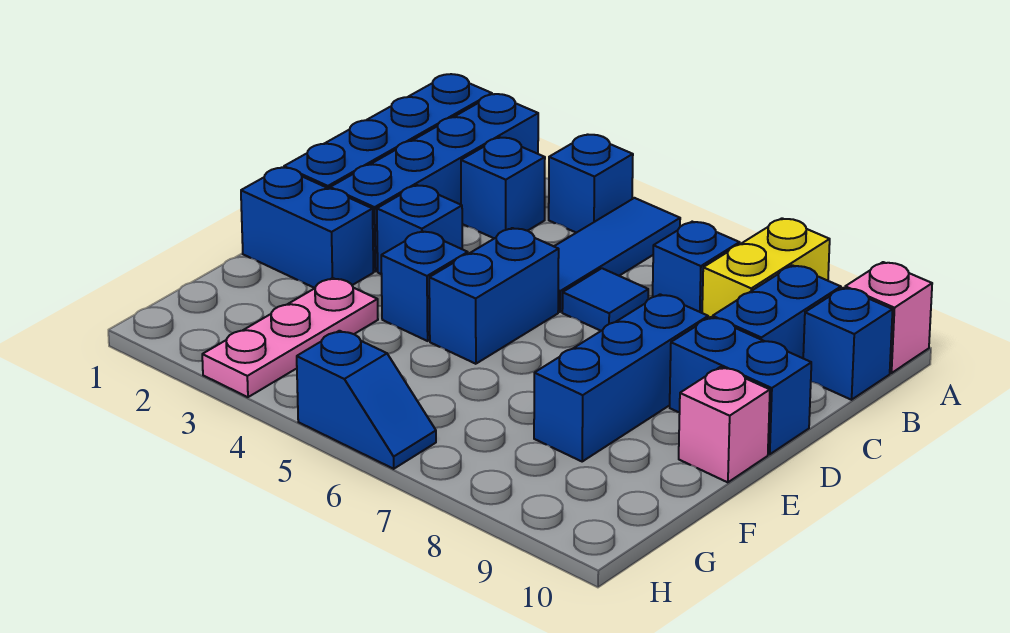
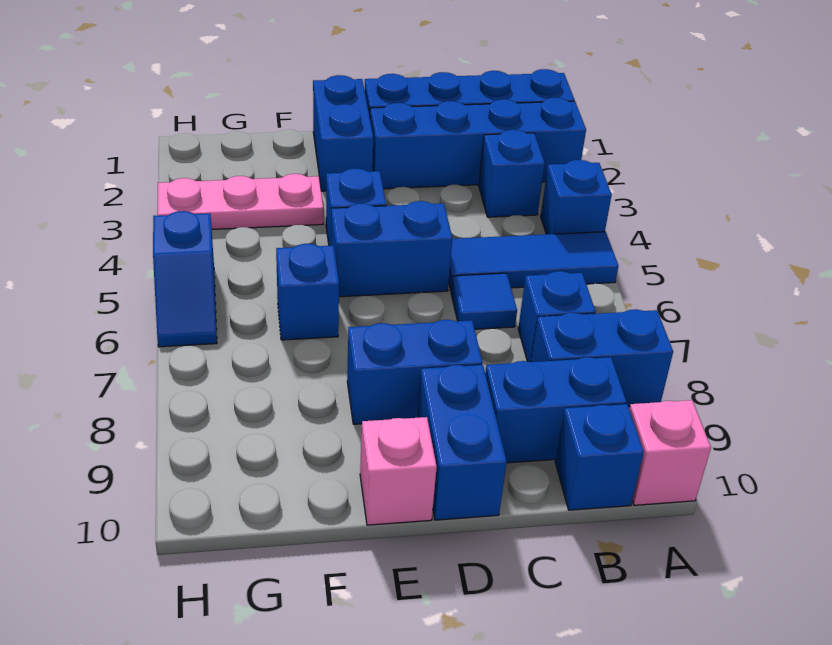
yellow brick A8:B8 level 1 -> blue brick A8:B8 level 1
blue brick D3 level 1 -> blue brick F6 level 1
blue brick D8:F8 level 1 -> blue brick D8:E8 level 1

